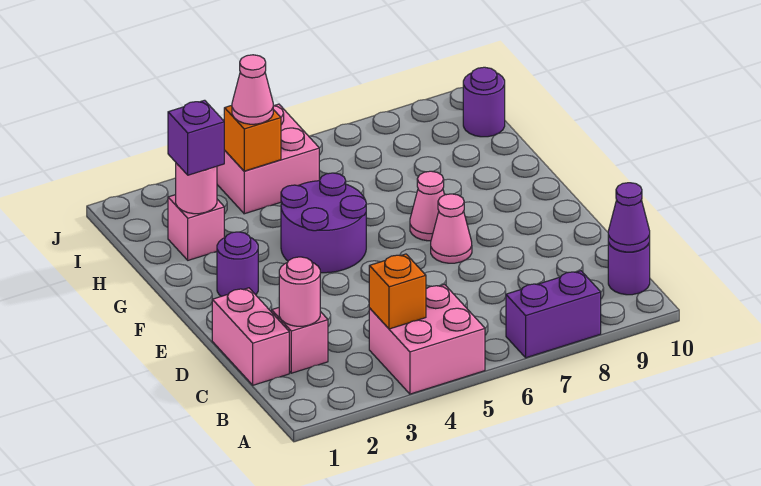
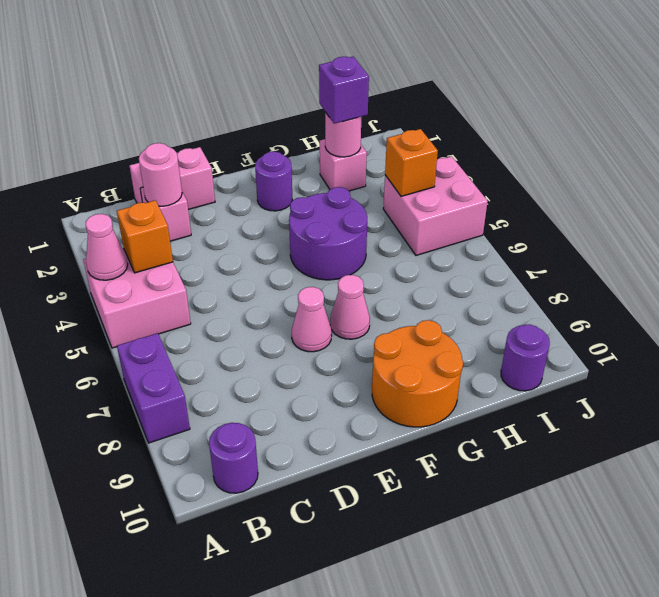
purple cone B10 level 2 -> none
none -> orange round brick F9:G10 level 1
pink cone I4 level 3 -> pink cone A4 level 2

